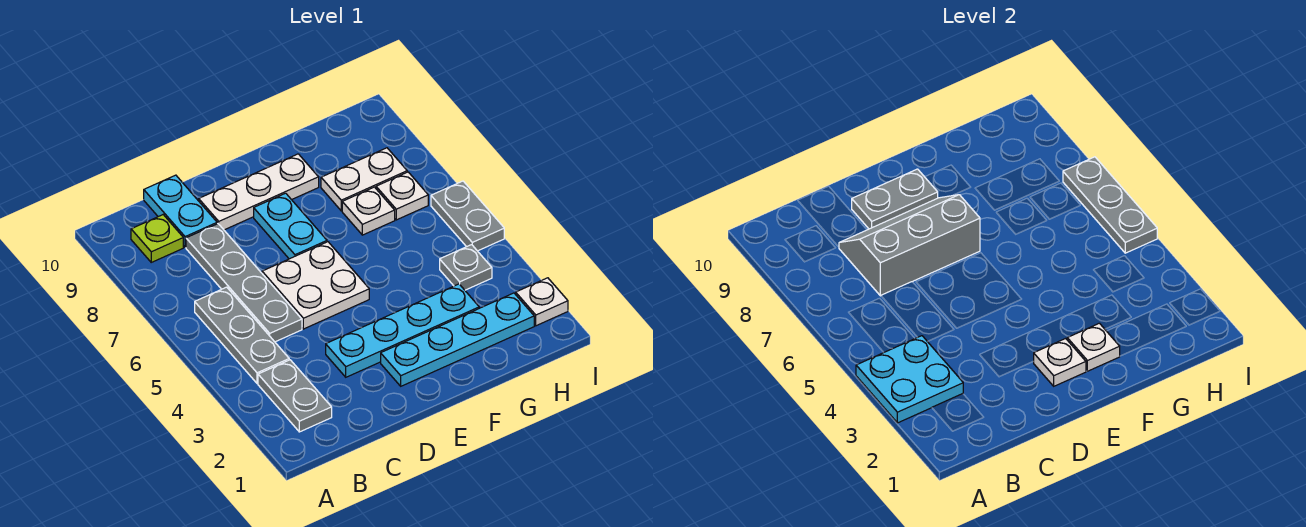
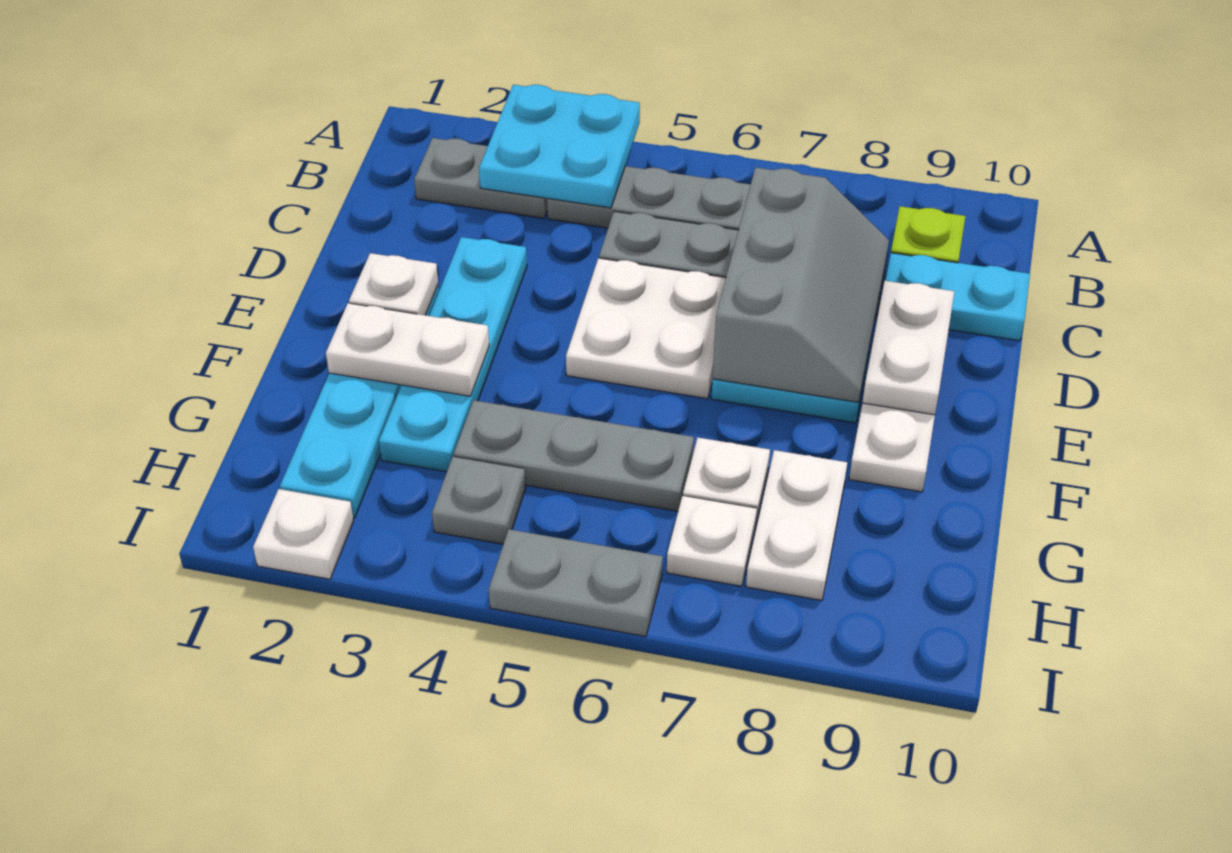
grey plate D9:E9 level 2 -> white plate D9:E9 level 2
white plate F2 level 2 -> white plate F2:F3 level 2
grey plate I5:I7 level 2 -> grey plate G4:G6 level 1

